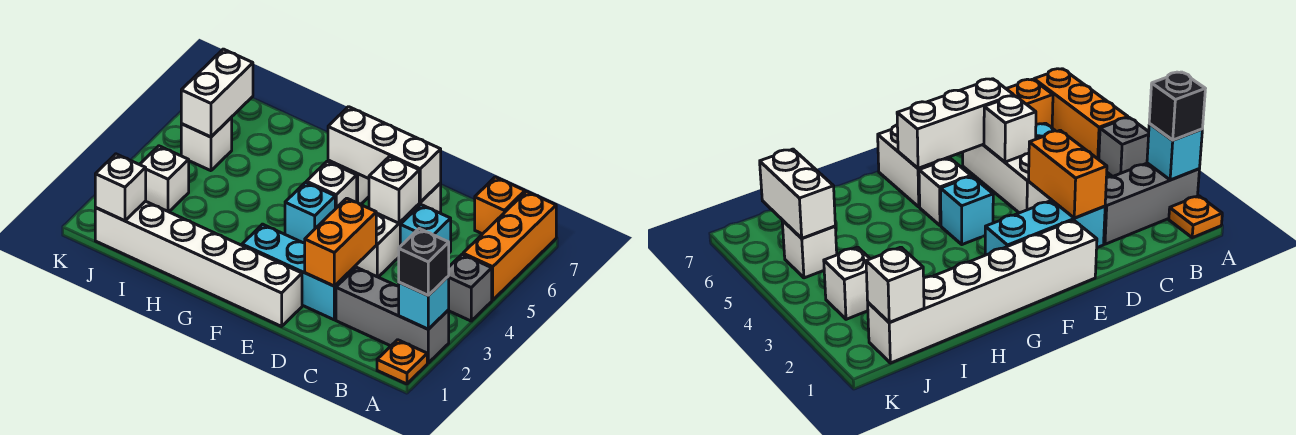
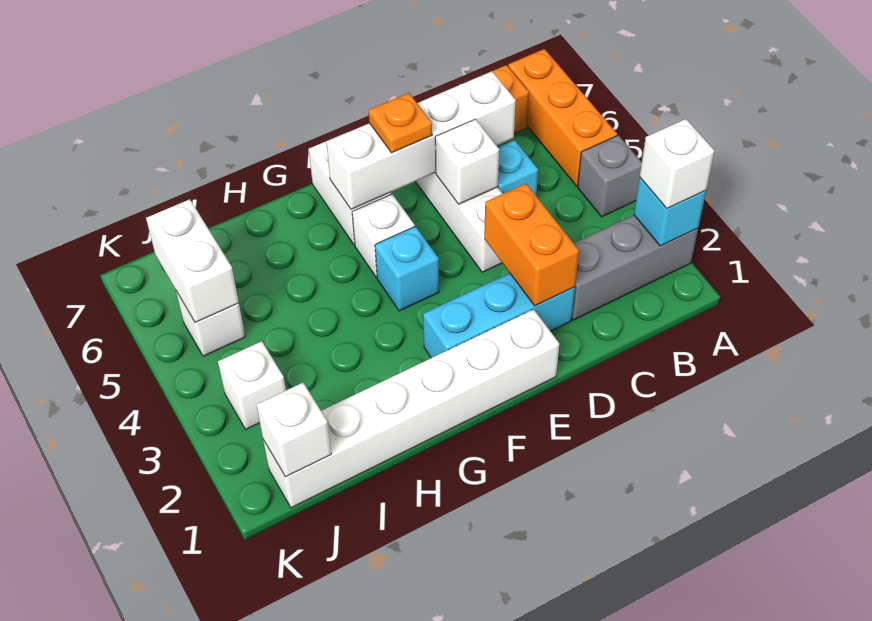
orange plate A1 level 1 -> orange plate E6 level 3
black brick A2 level 3 -> white brick A2 level 3
white brick D6:F6 level 2 -> white brick C6:F6 level 2

